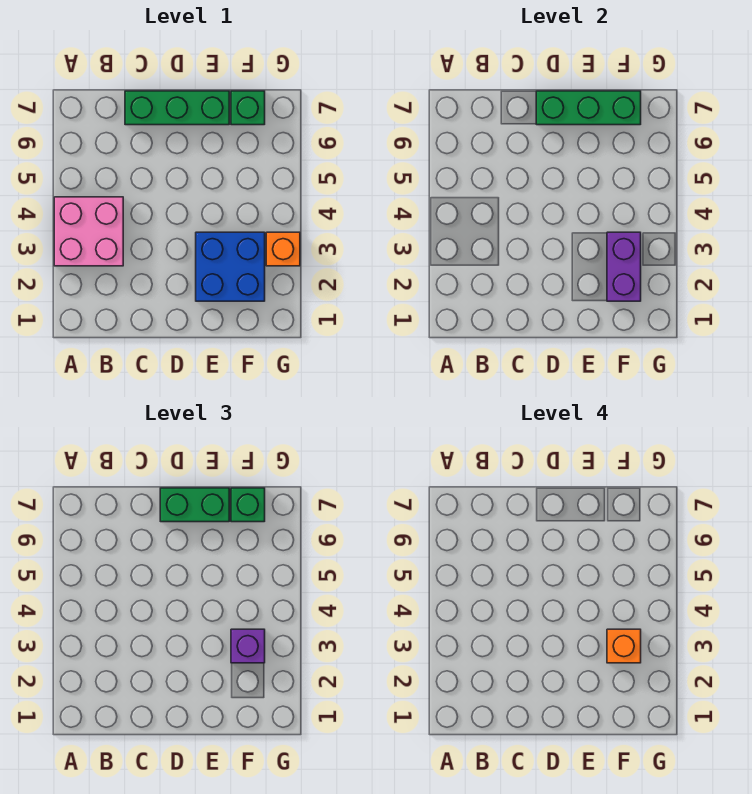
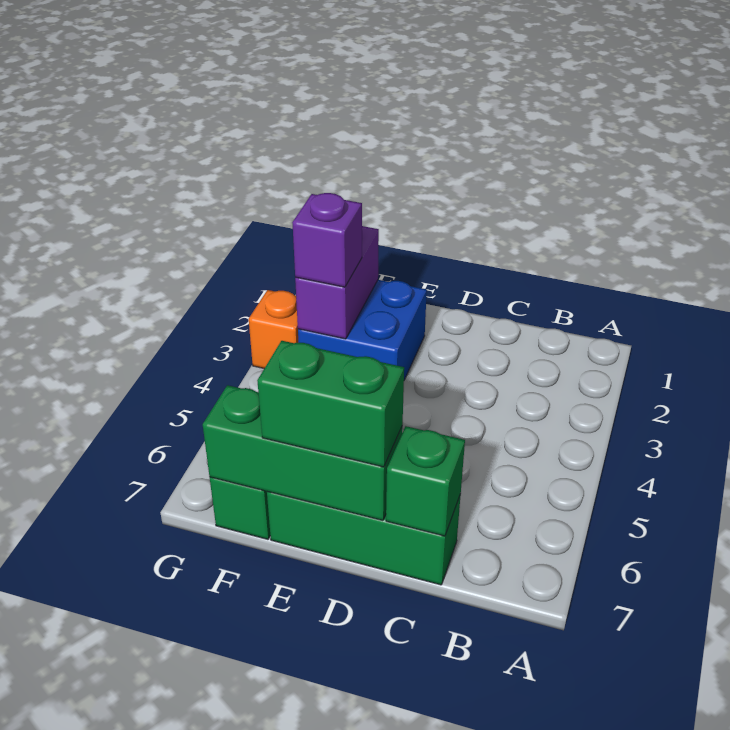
pink brick A3:B4 level 1 -> none
orange brick F3 level 4 -> none
green brick F7 level 3 -> green brick C7 level 2

